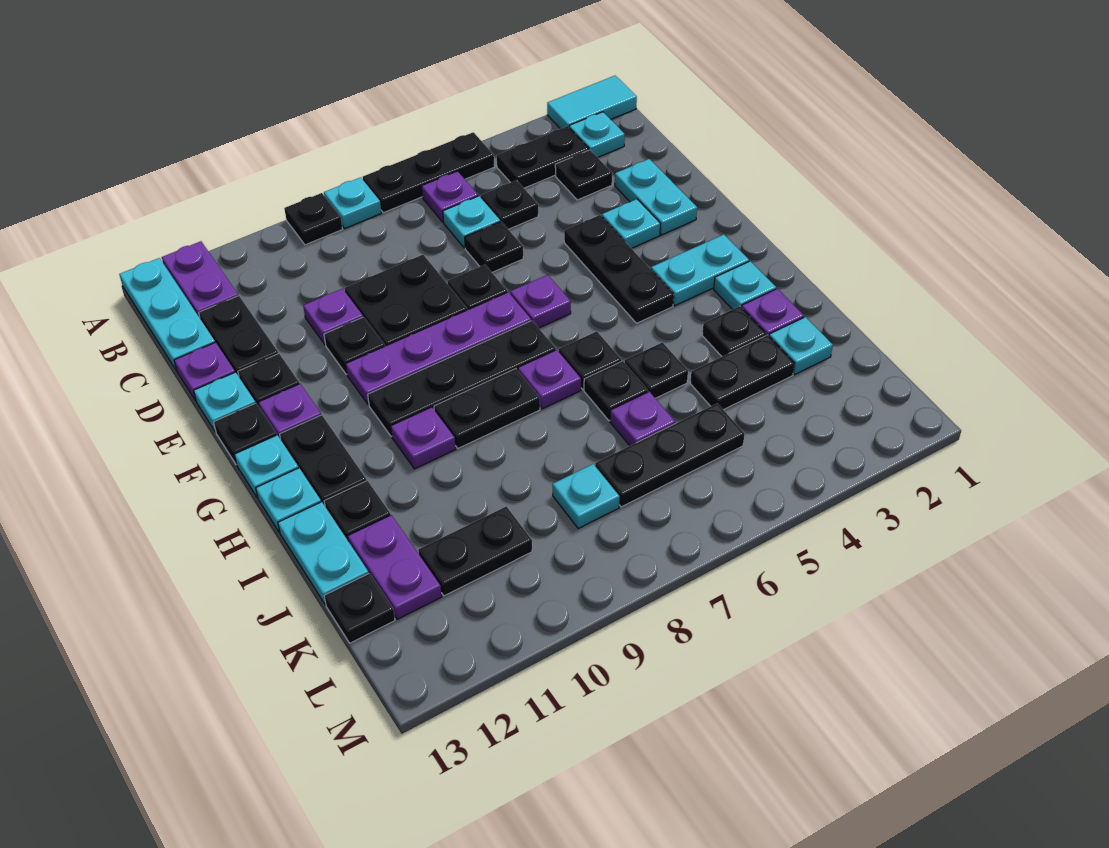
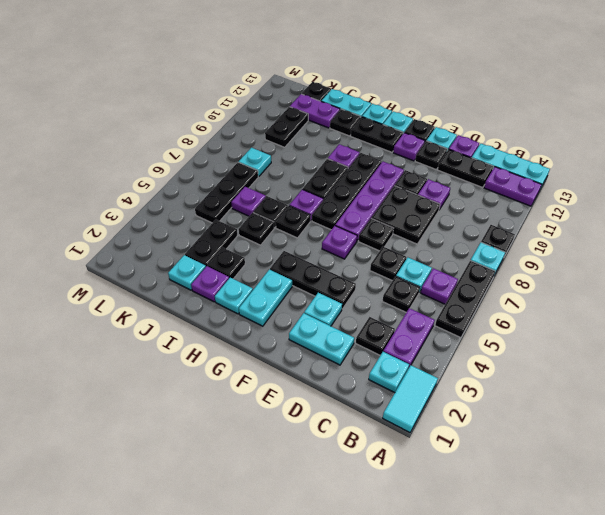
black plate B3:B4 level 1 -> purple plate B3:B4 level 1

